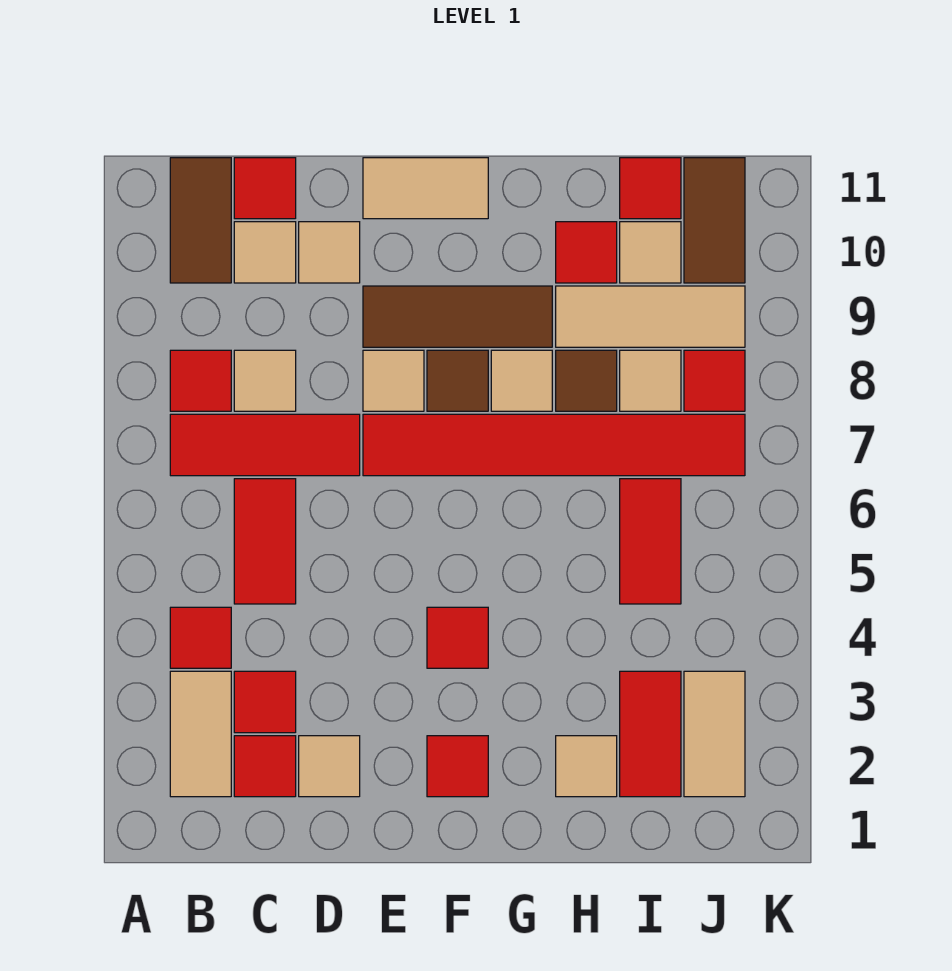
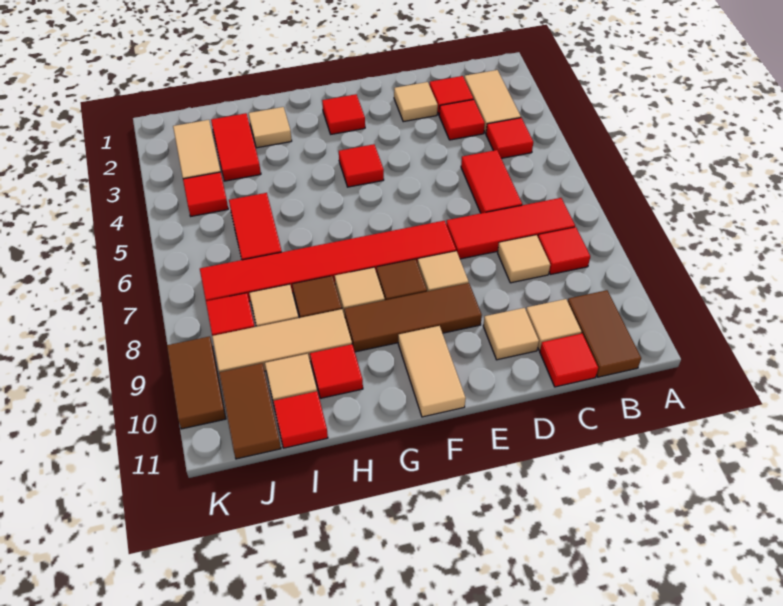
tan tile E11:F11 level 1 -> tan tile F10:F11 level 1
none -> red tile J4 level 1
none -> brown tile K9:K10 level 1

